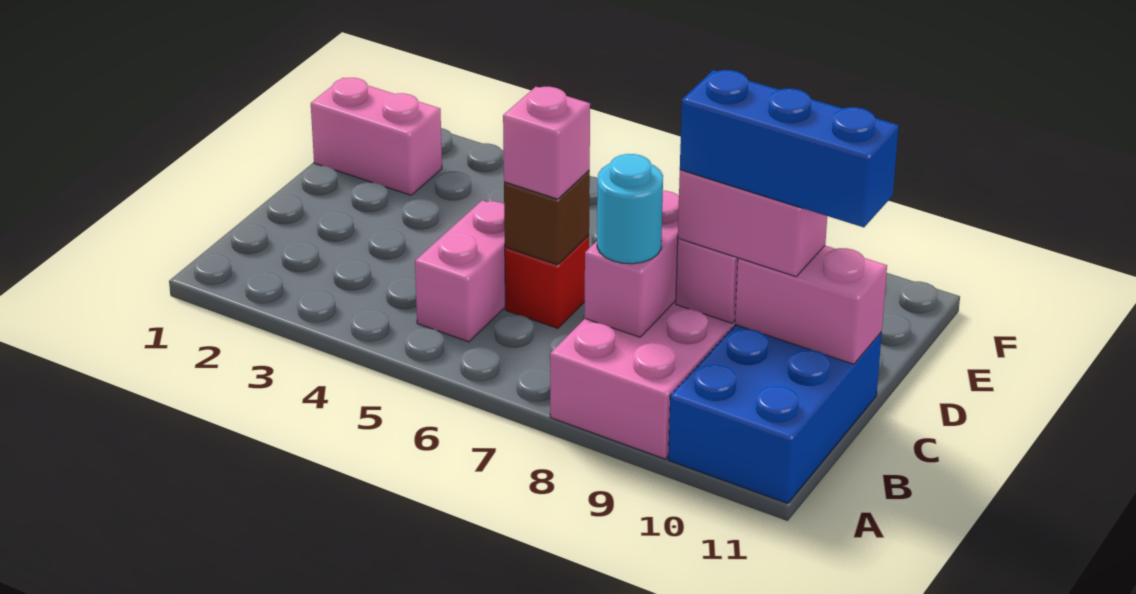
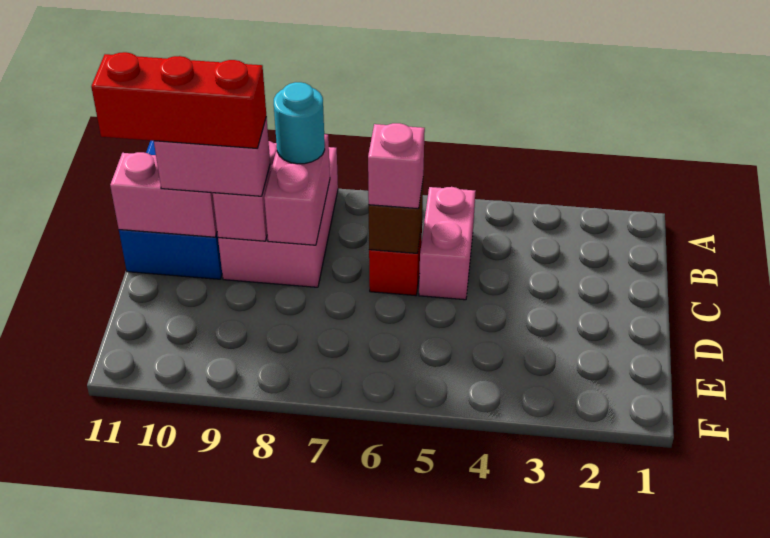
blue brick C9:C11 level 4 -> red brick C9:C11 level 4
pink brick E1:E2 level 1 -> none

